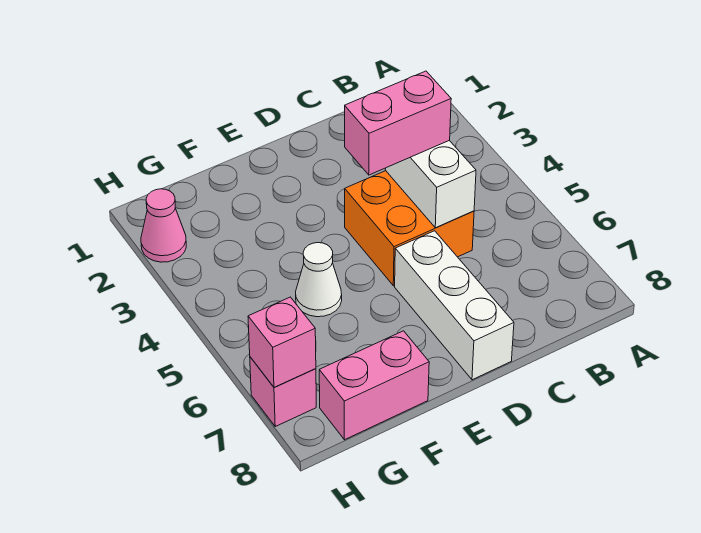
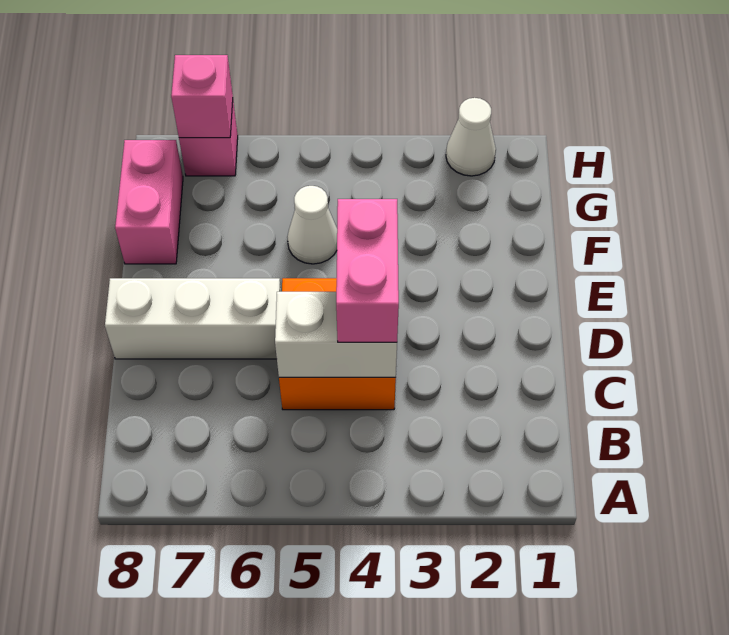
pink cone H2 level 1 -> white cone H2 level 1

